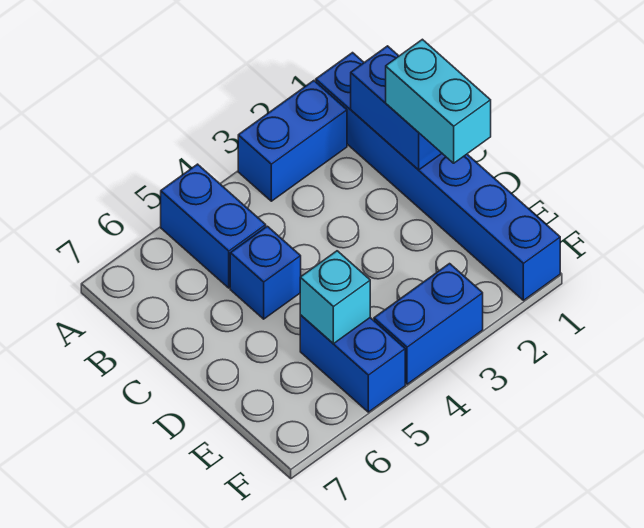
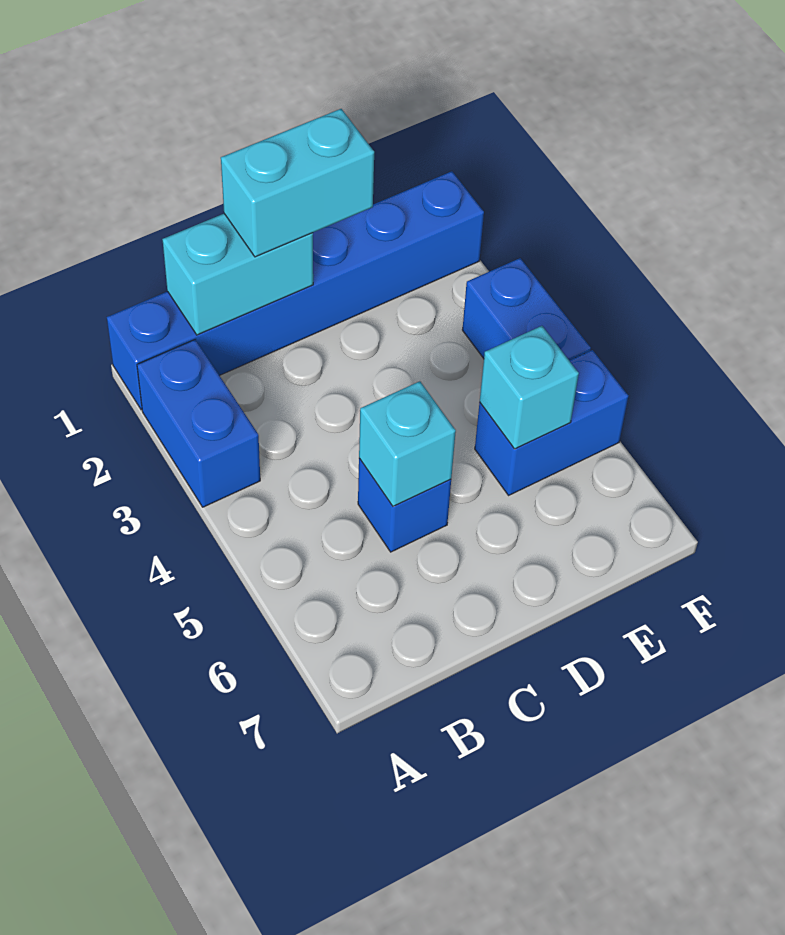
blue brick A5:B5 level 1 -> none
blue brick B1:C1 level 2 -> cyan brick B1:C1 level 2
none -> cyan brick C5 level 2

